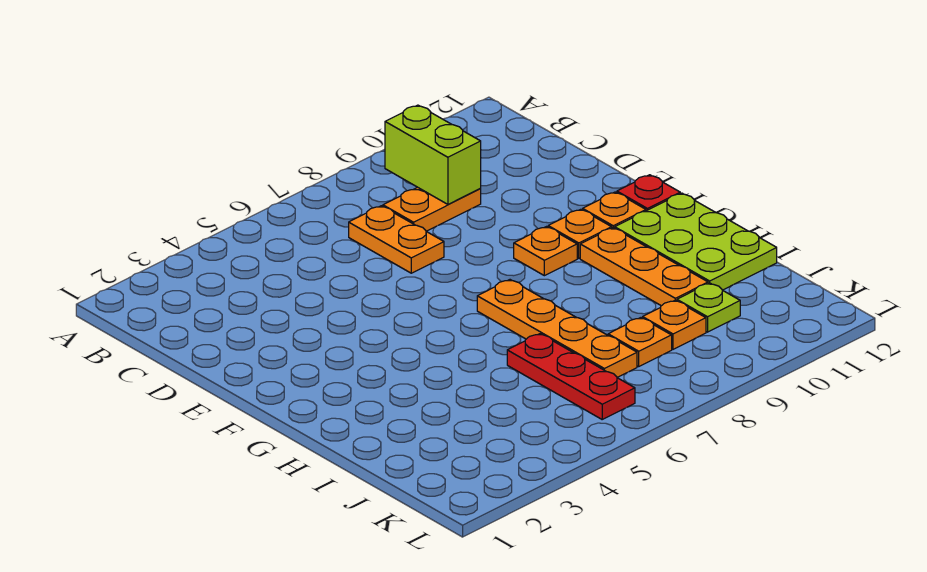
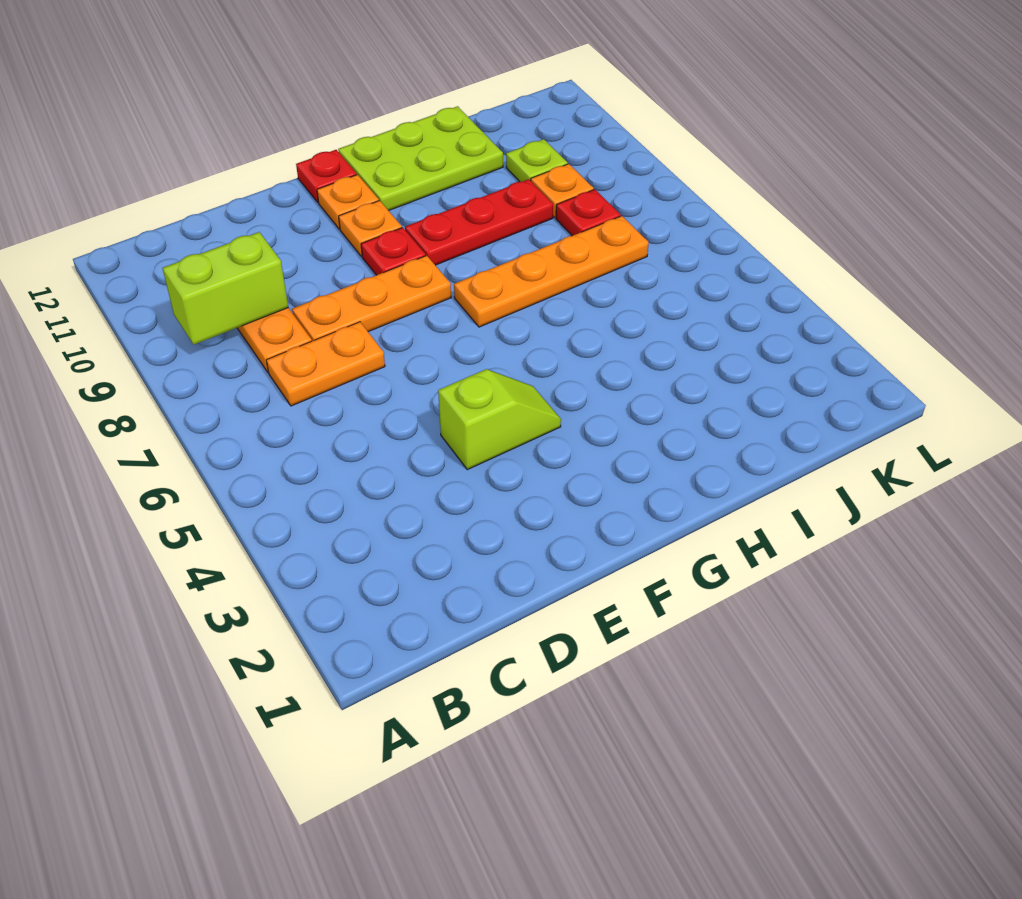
none -> lime slope E4:F4 level 1 top E
orange plate F9 level 1 -> red plate F9 level 1
orange plate G10:I10 level 1 -> orange plate D8:F8 level 1
red plate I6:K6 level 1 -> red plate G9:I9 level 1
orange plate J8 level 1 -> red plate J8 level 1

